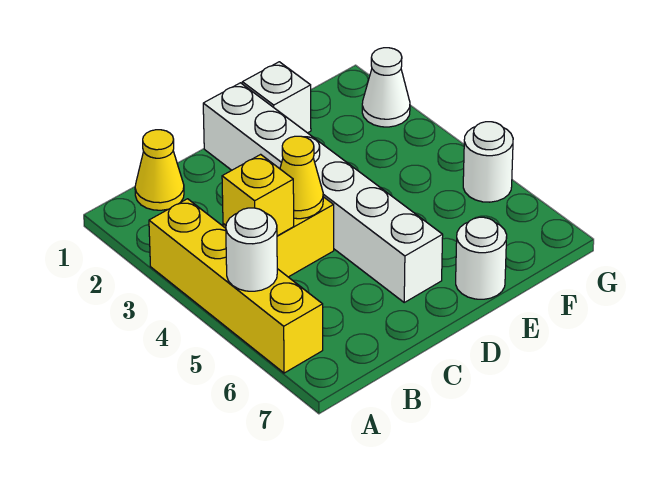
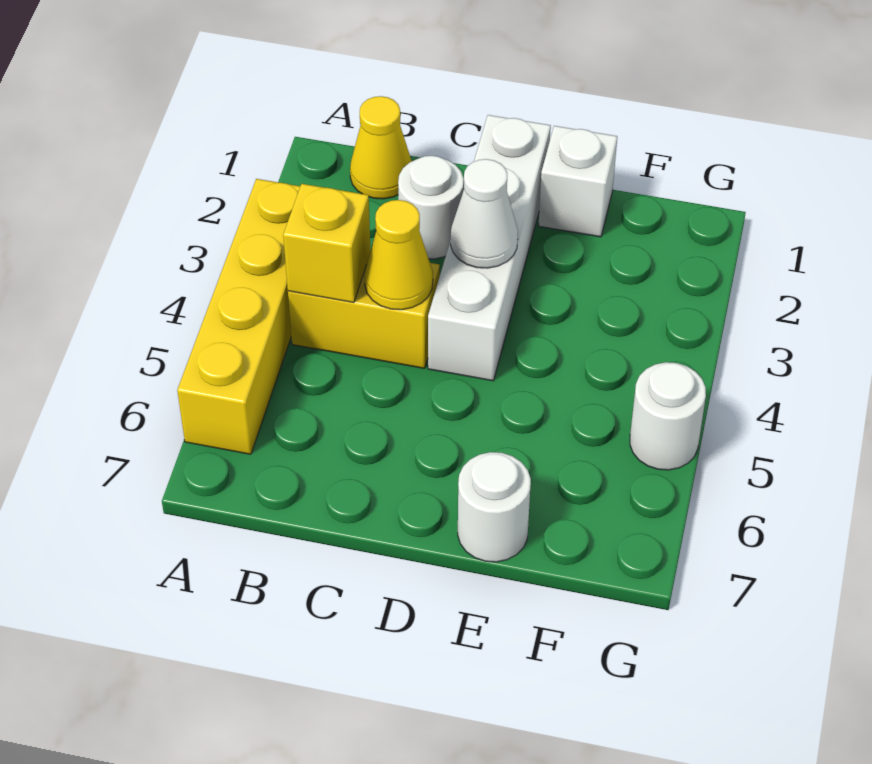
white round brick A5 level 2 -> white round brick C2 level 1
white brick D1:D6 level 1 -> white brick D1:D4 level 1
white cone G2 level 1 -> white cone D3 level 2

